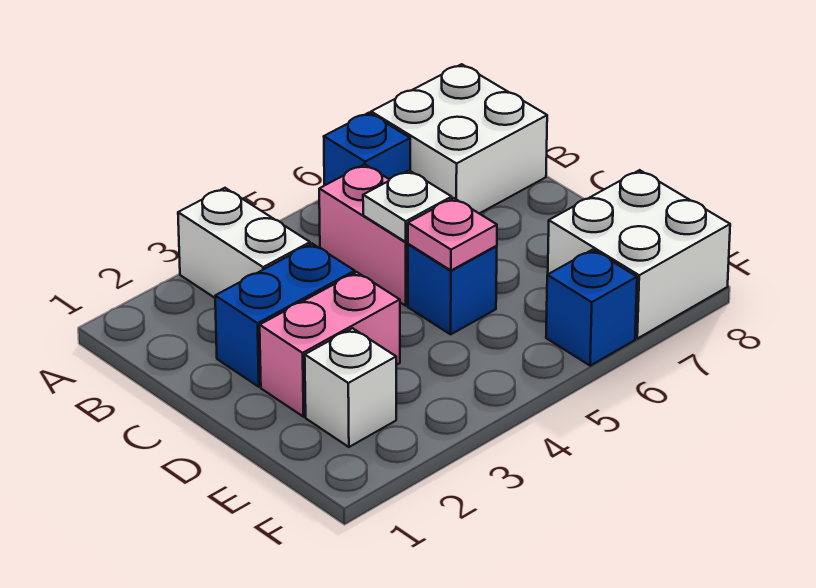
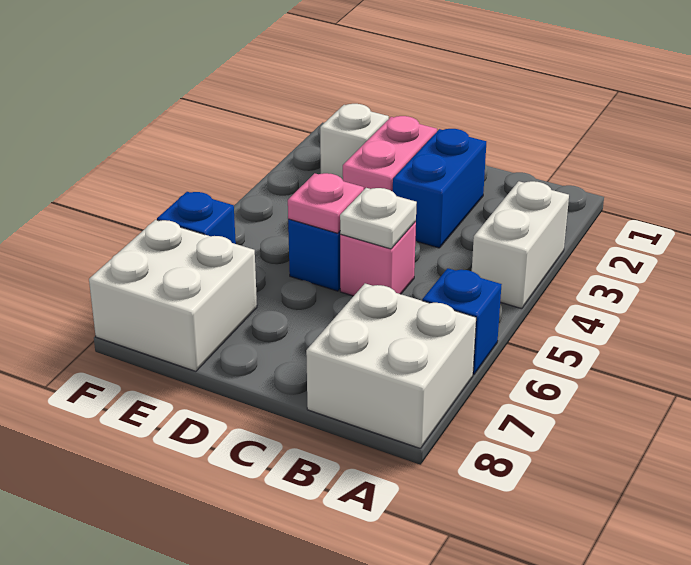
white brick A3:B3 level 1 -> white brick A3:A4 level 1
pink brick B5:C5 level 1 -> pink brick C5 level 1

